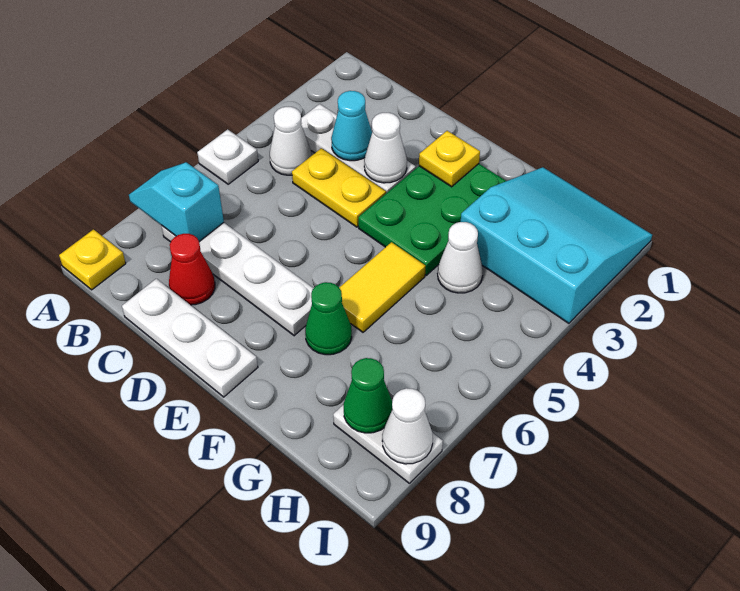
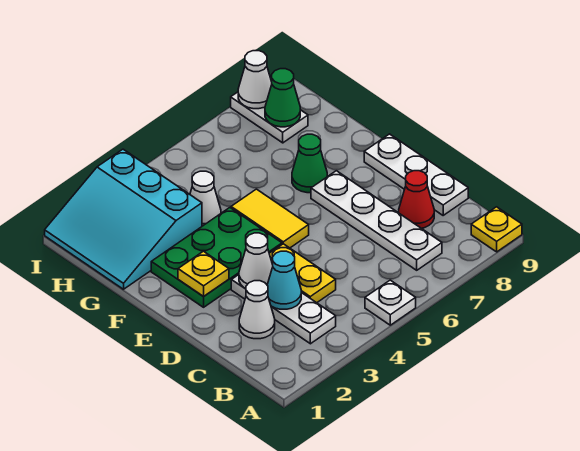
cyan slope A7:B7 level 2 top B -> none
white cone B4 level 1 -> white cone C2 level 1
yellow tile F5:F6 level 1 -> yellow tile E5:F5 level 1

